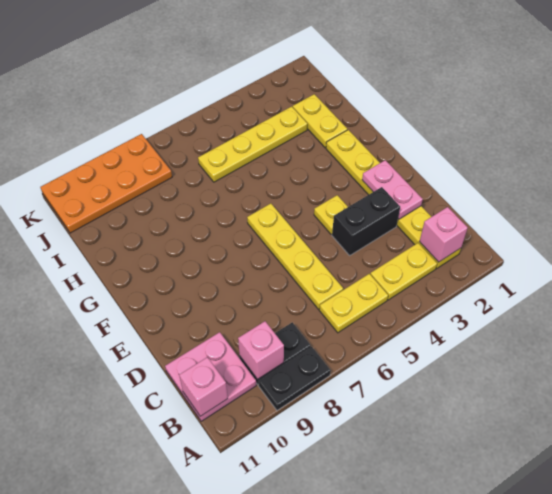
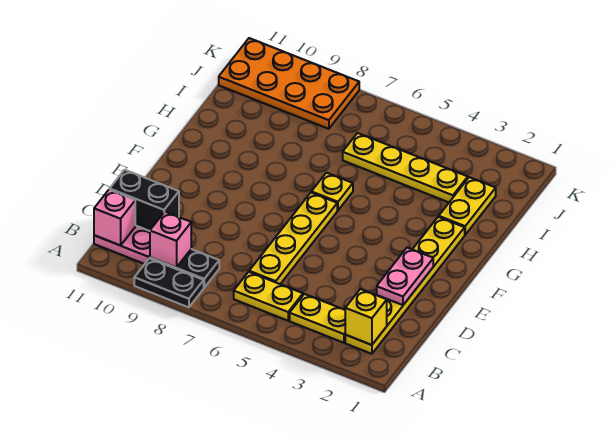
pink brick B2 level 2 -> yellow brick B2 level 2
black brick D3:D4 level 1 -> black brick C10:C11 level 2
yellow plate E4 level 1 -> yellow plate G6 level 1

